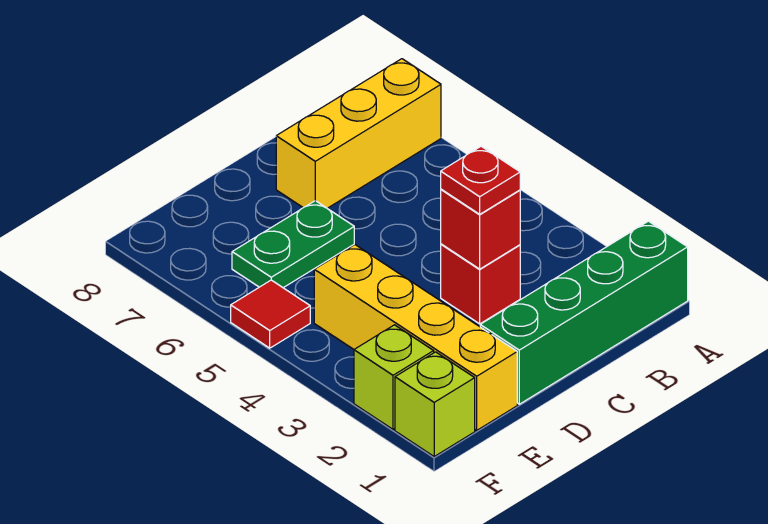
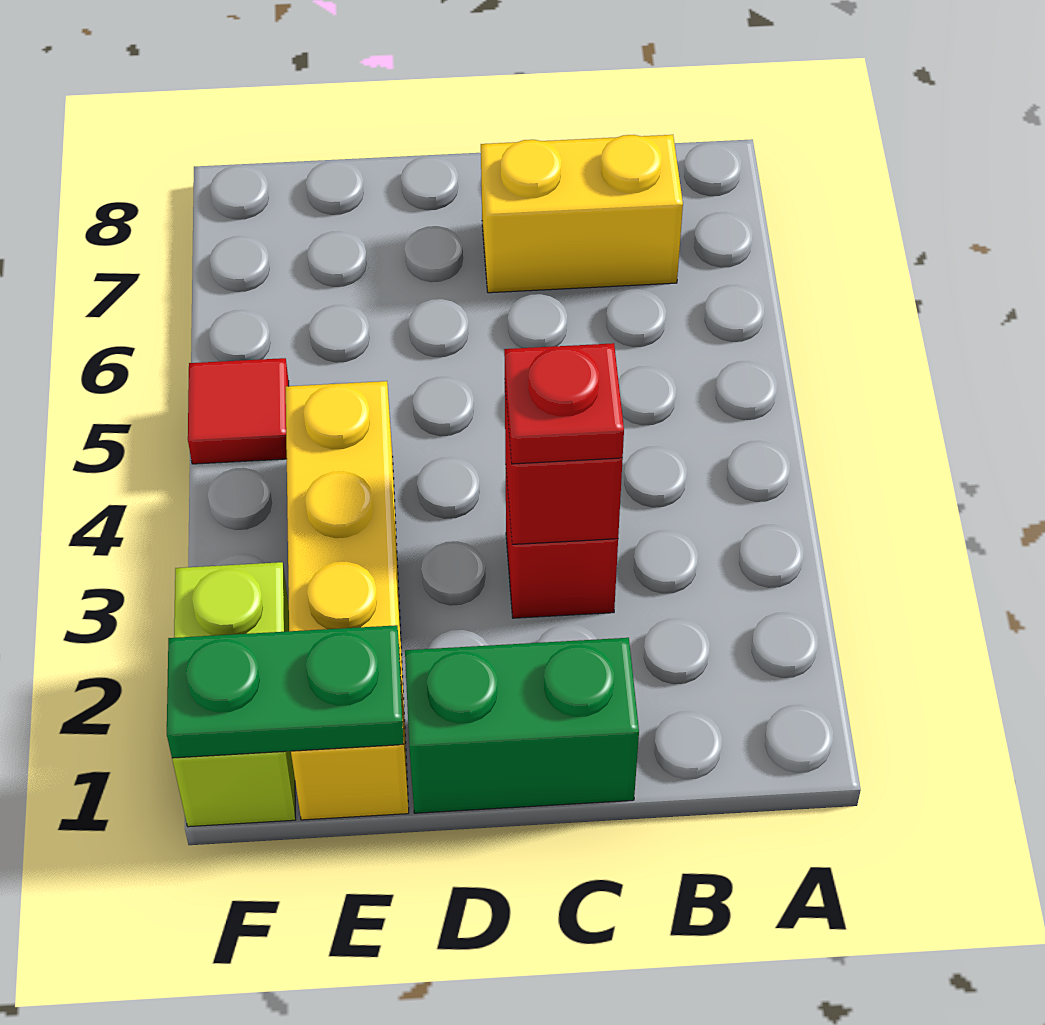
green brick A1:D1 level 1 -> green brick C1:D1 level 1
yellow brick A7:C7 level 1 -> yellow brick B7:C7 level 1
green plate D6:E6 level 1 -> green plate E1:F1 level 2

